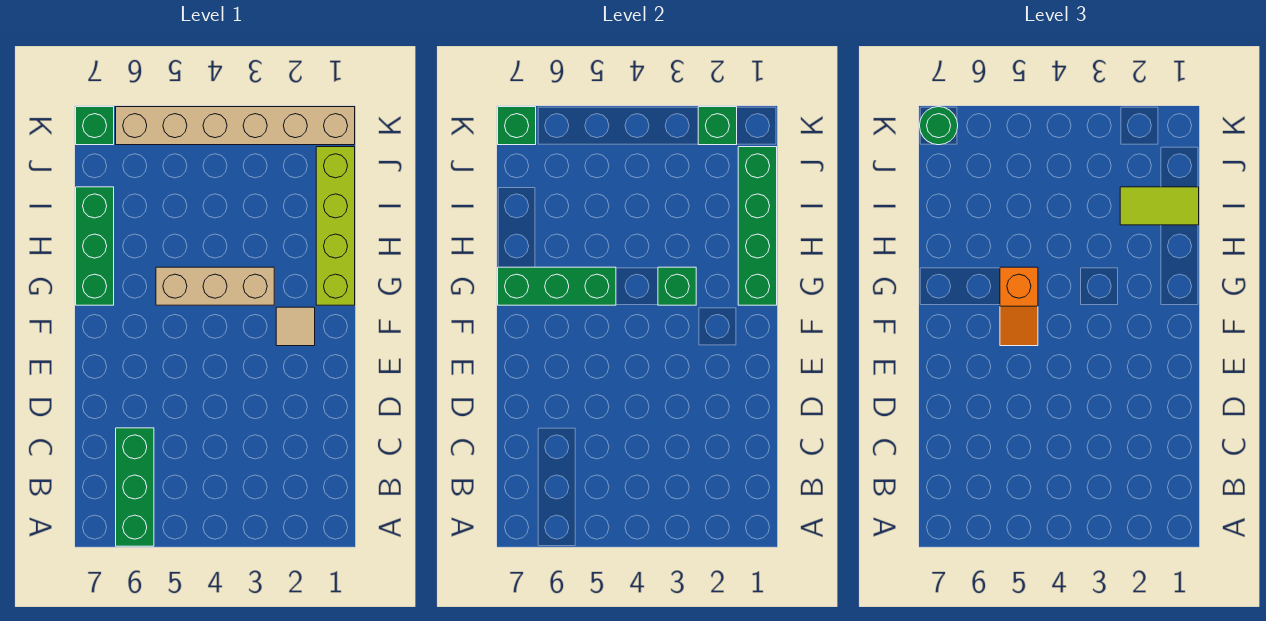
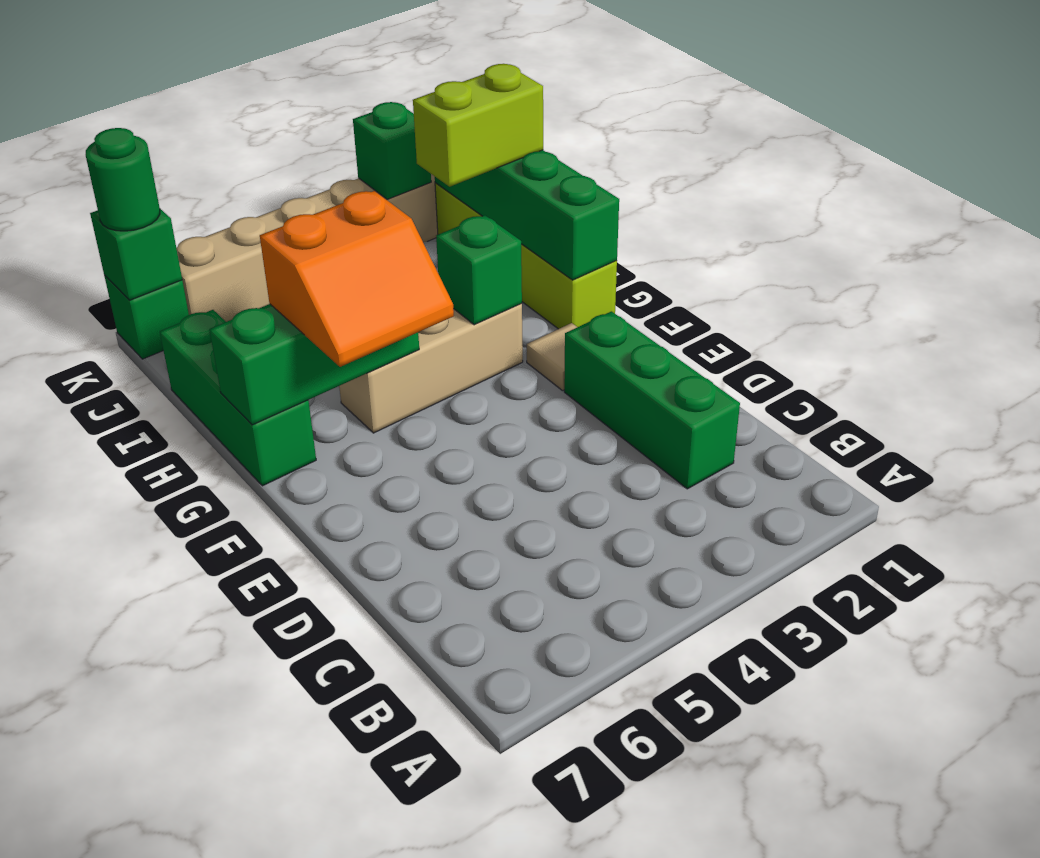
green brick A6:C6 level 1 -> green brick C2:E2 level 1
orange slope F5:G5 level 3 top G -> orange slope F5:G6 level 3 top G
lime tile I1:I2 level 3 -> lime brick I1:I2 level 3

